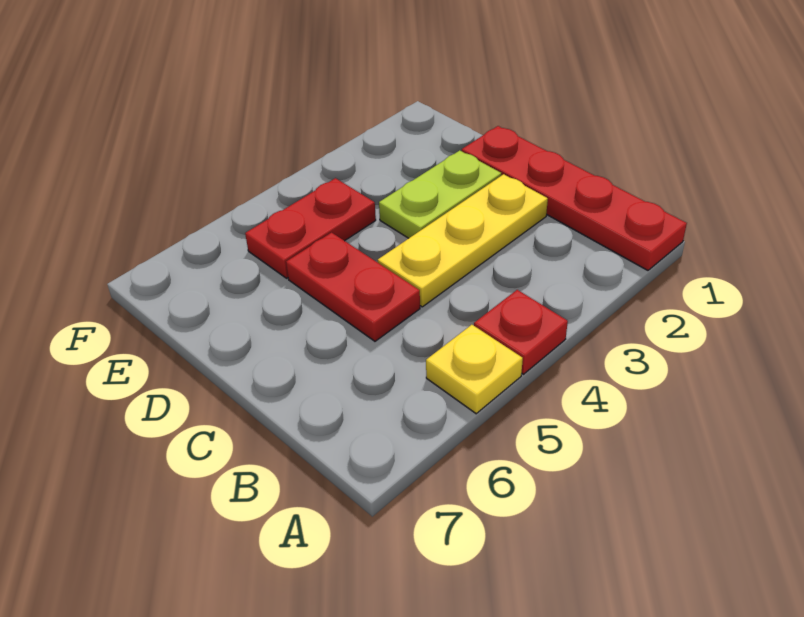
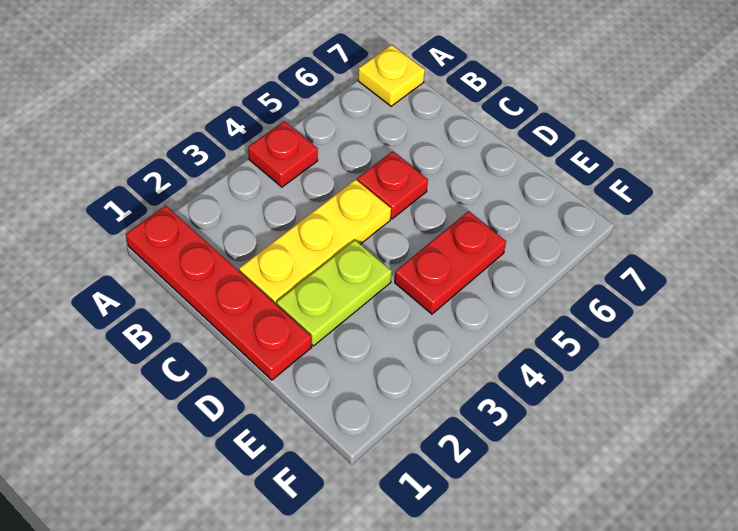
yellow plate A5 level 1 -> yellow plate A7 level 1
red plate C5:D5 level 1 -> red plate C5 level 1

